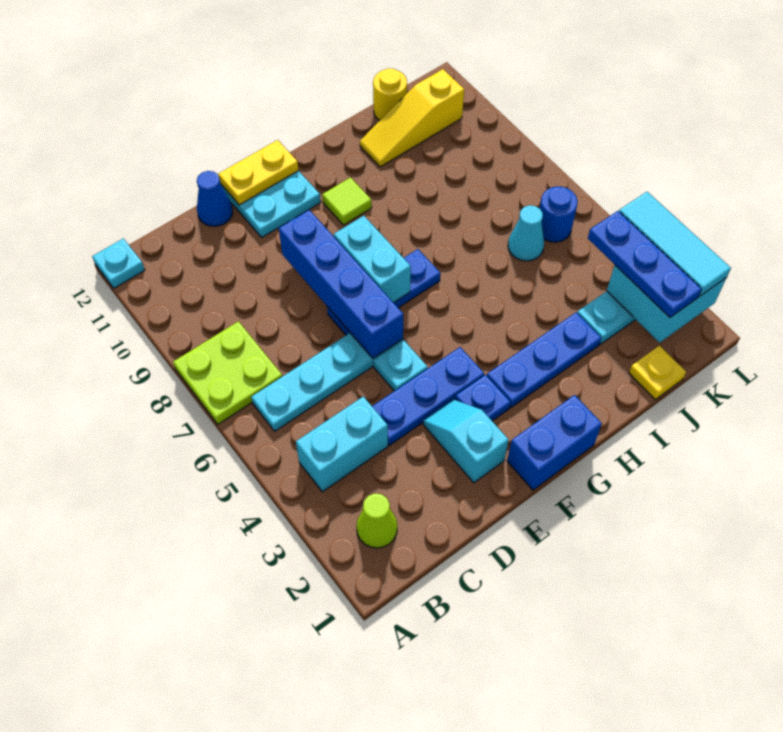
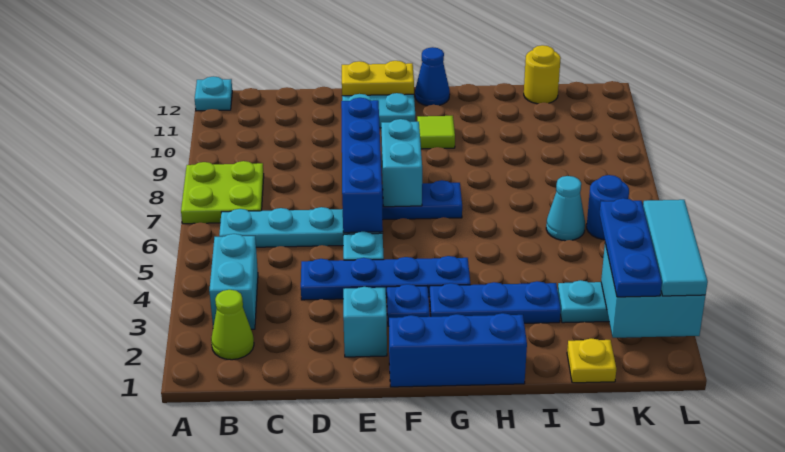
cyan brick B4:C4 level 1 -> cyan brick B3:B4 level 1
blue plate D4:F4 level 1 -> blue plate D4:G4 level 1
blue cone D12 level 1 -> blue cone G12 level 1
blue brick F1:G1 level 1 -> blue brick F1:H1 level 1
yellow slope I11:K11 level 1 top K -> none

